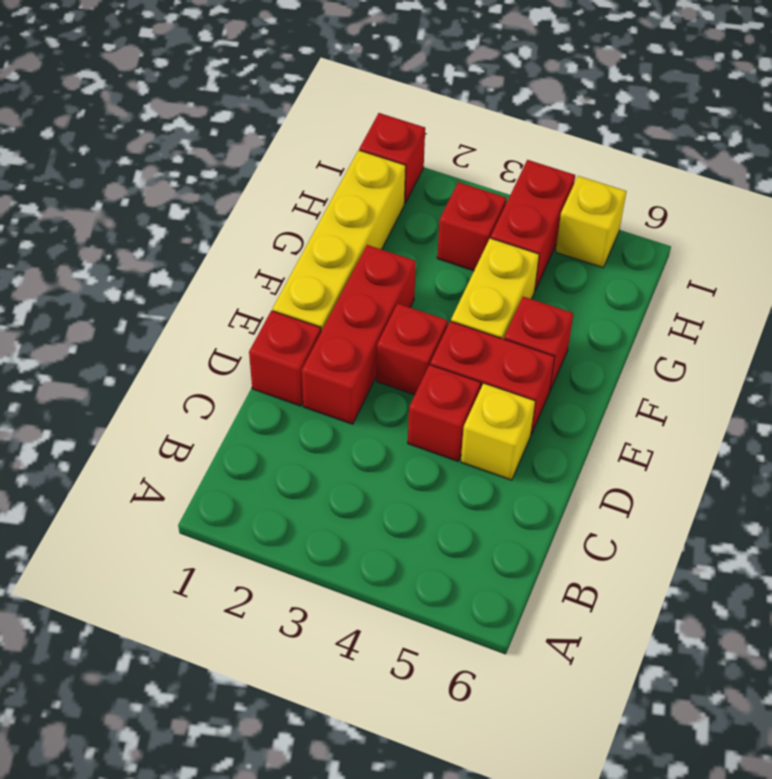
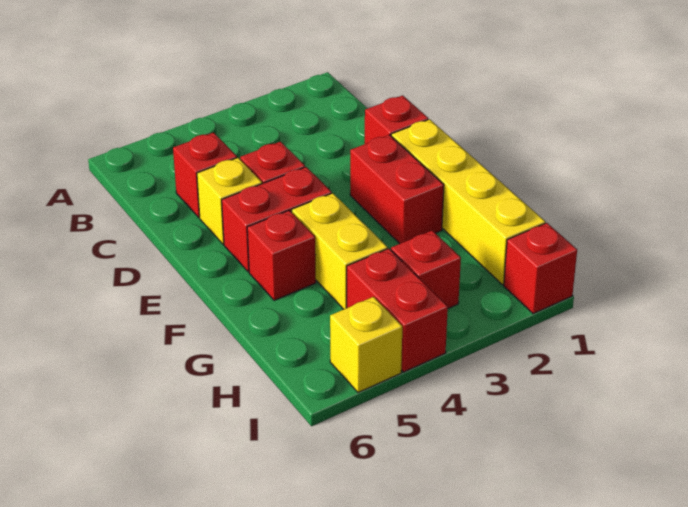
red brick D2:F2 level 1 -> red brick E2:F2 level 1
red brick E3 level 1 -> red brick C5 level 1

